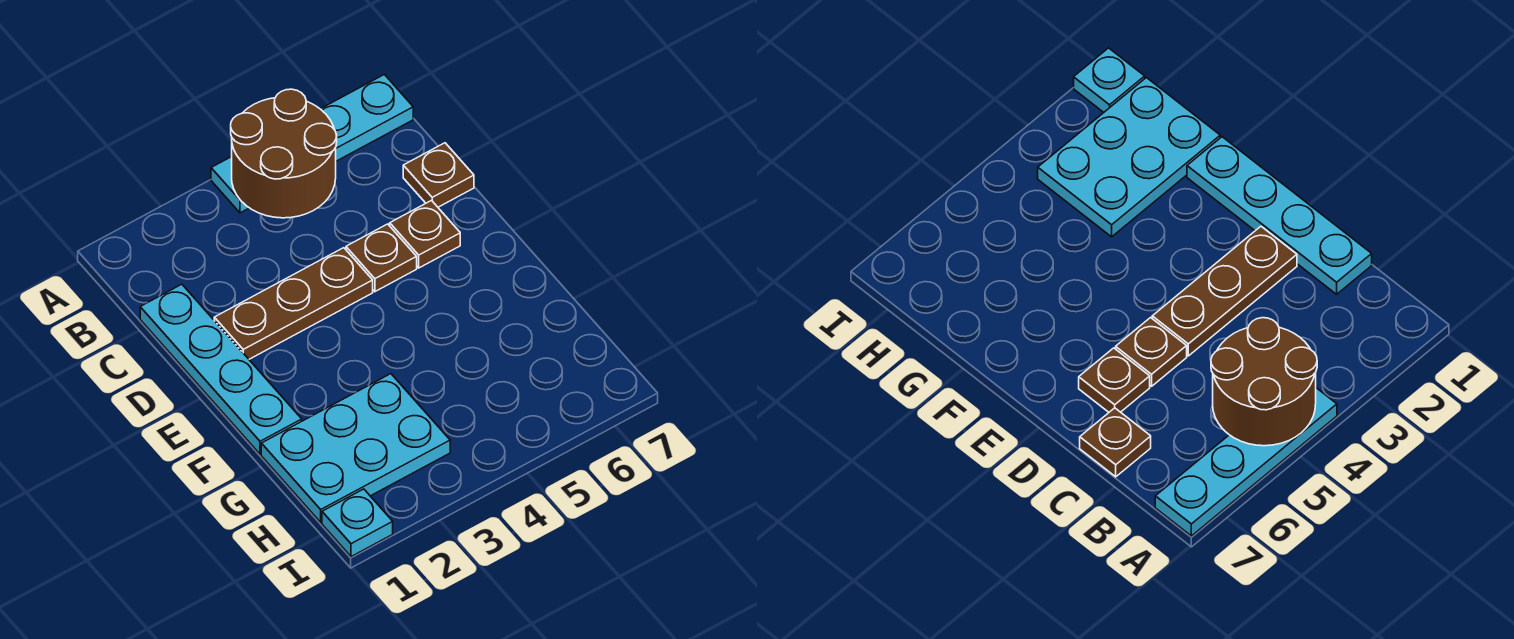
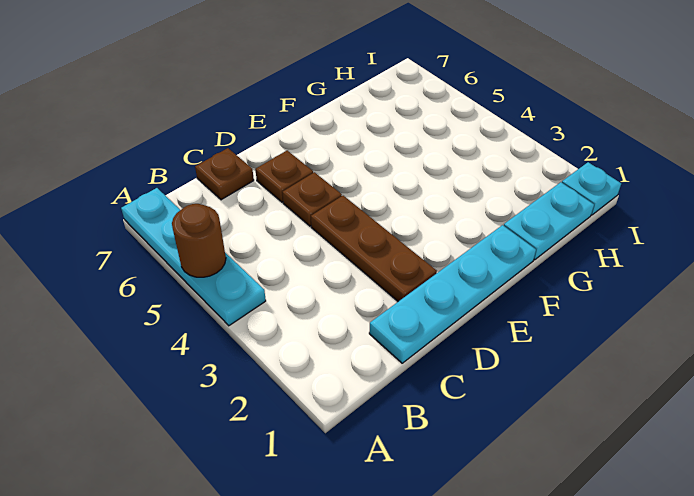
brown round brick A4:B5 level 2 -> brown round brick A5 level 2
cyan plate G1:H3 level 1 -> cyan plate G1:H1 level 1

